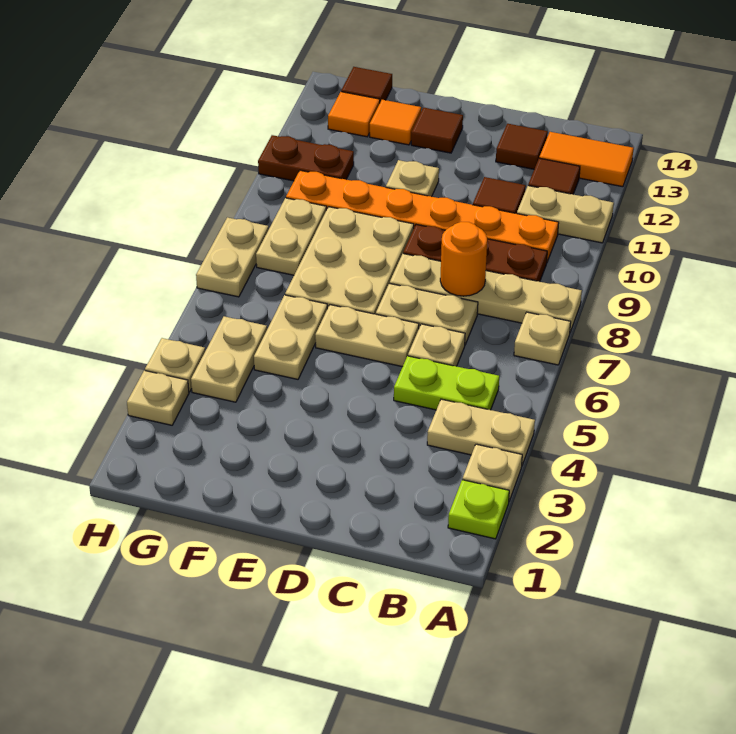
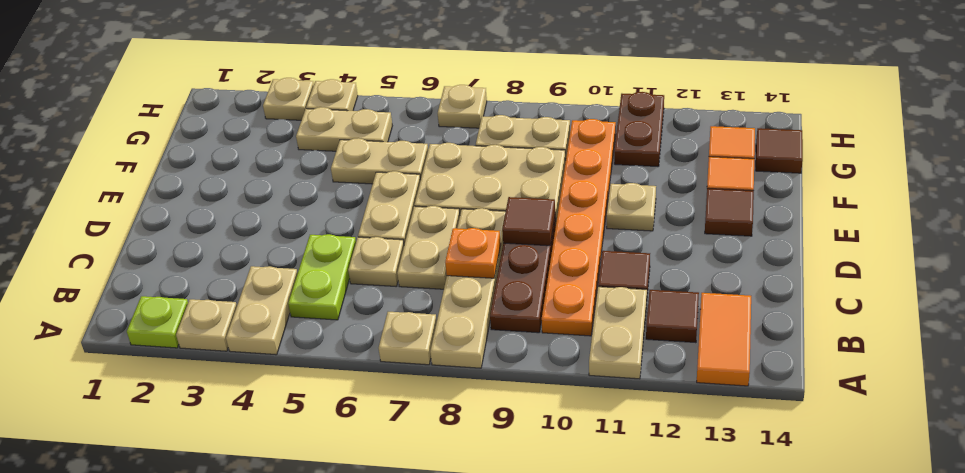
orange round brick C8 level 2 -> orange plate C8 level 2
brown tile C13 level 1 -> brown tile D9 level 2
tan plate H7:H8 level 1 -> tan plate H7 level 1

